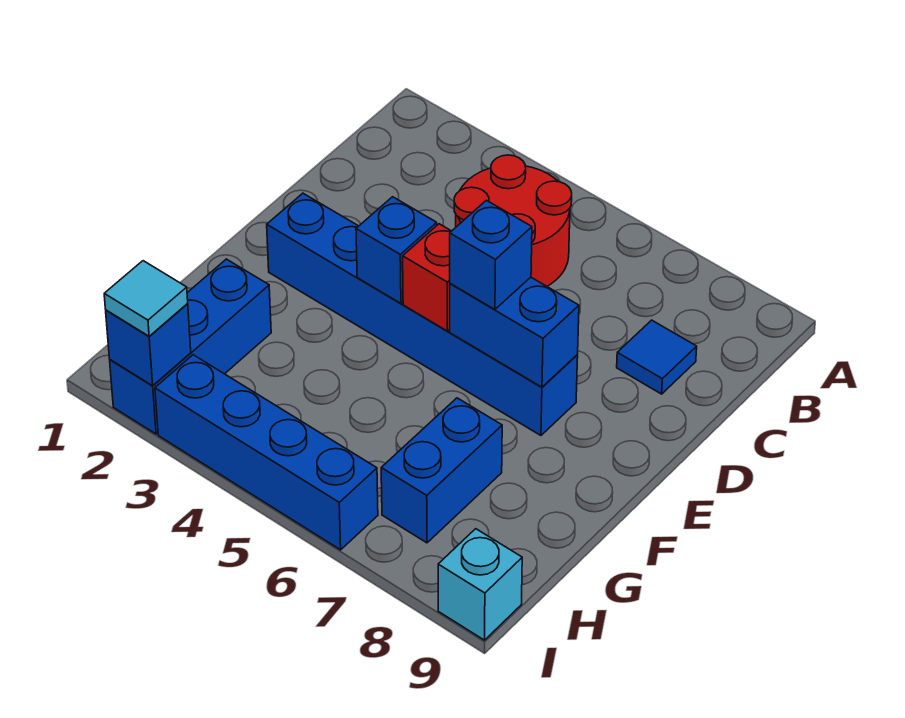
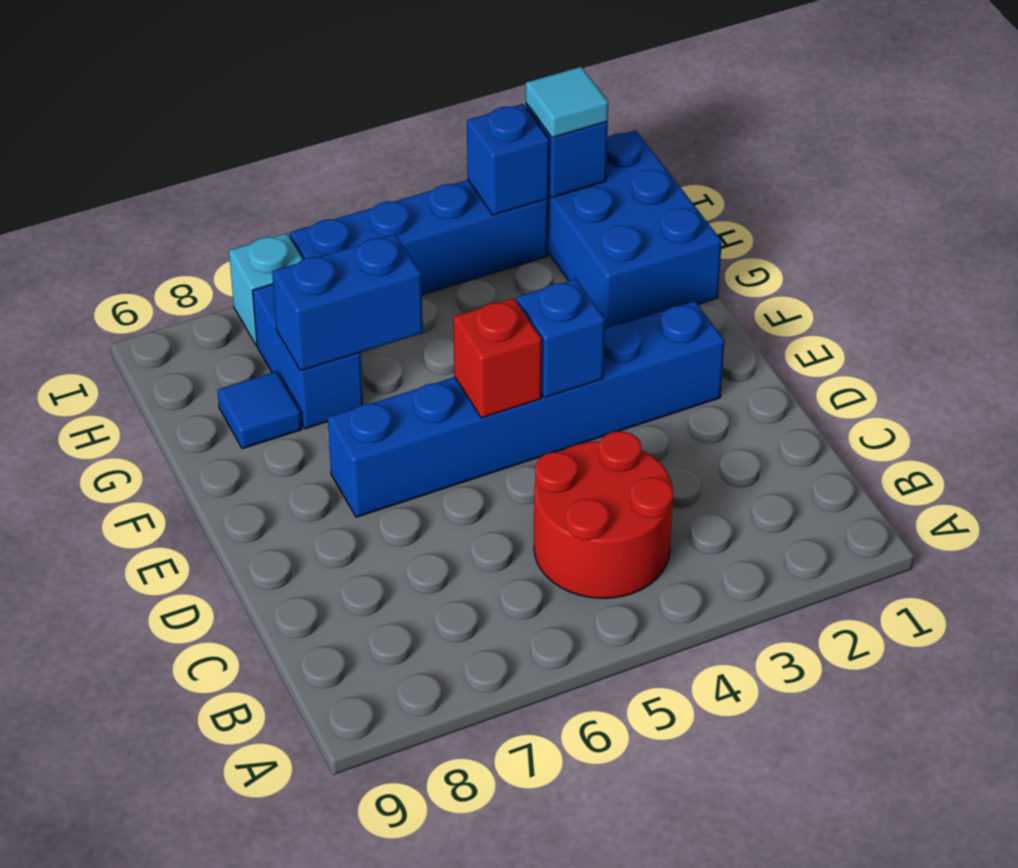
blue tile C8 level 1 -> blue tile G8 level 1
blue brick E6:E7 level 2 -> blue brick G6:G7 level 2
blue brick E6 level 3 -> blue brick I3 level 2
blue brick G2:I2 level 1 -> blue brick G1:I2 level 1
cyan brick I9 level 1 -> cyan brick I7 level 1

